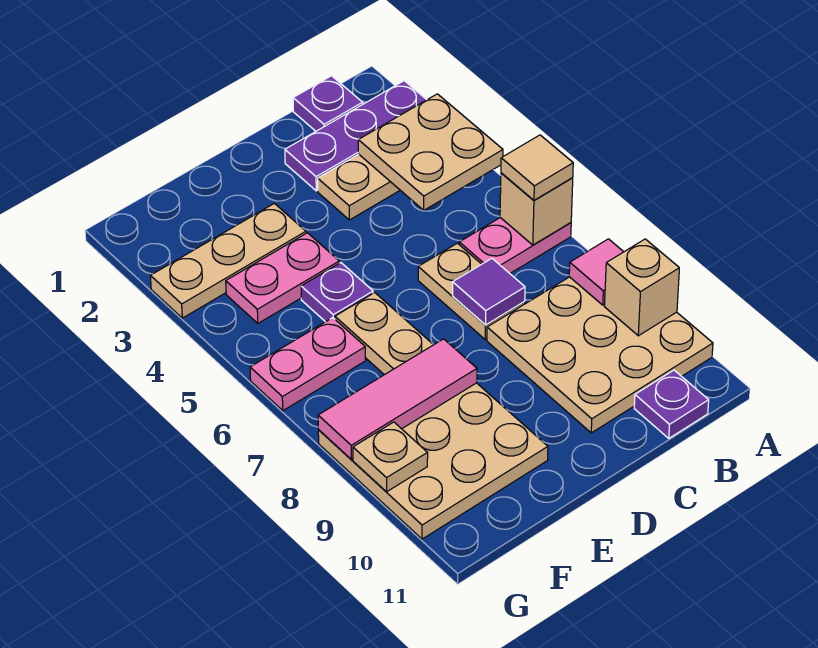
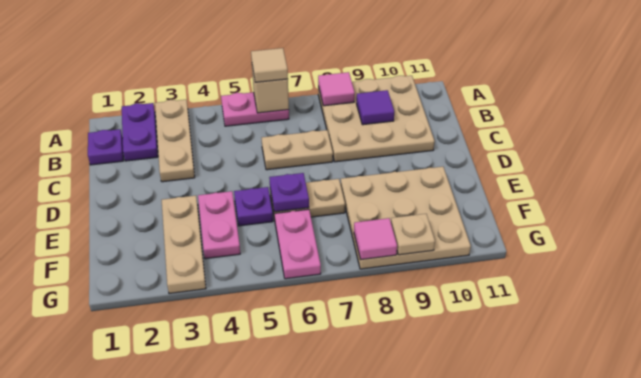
purple plate A2:C2 level 1 -> purple plate A2:B2 level 1
tan plate A3:B4 level 2 -> none
pink plate A6:B6 level 1 -> pink plate A5:A6 level 1
tan brick A9 level 2 -> none
purple plate B11 level 1 -> purple plate E6 level 2
purple tile C7 level 2 -> purple tile B9 level 2
pink tile E8:G8 level 2 -> pink tile G8 level 2

